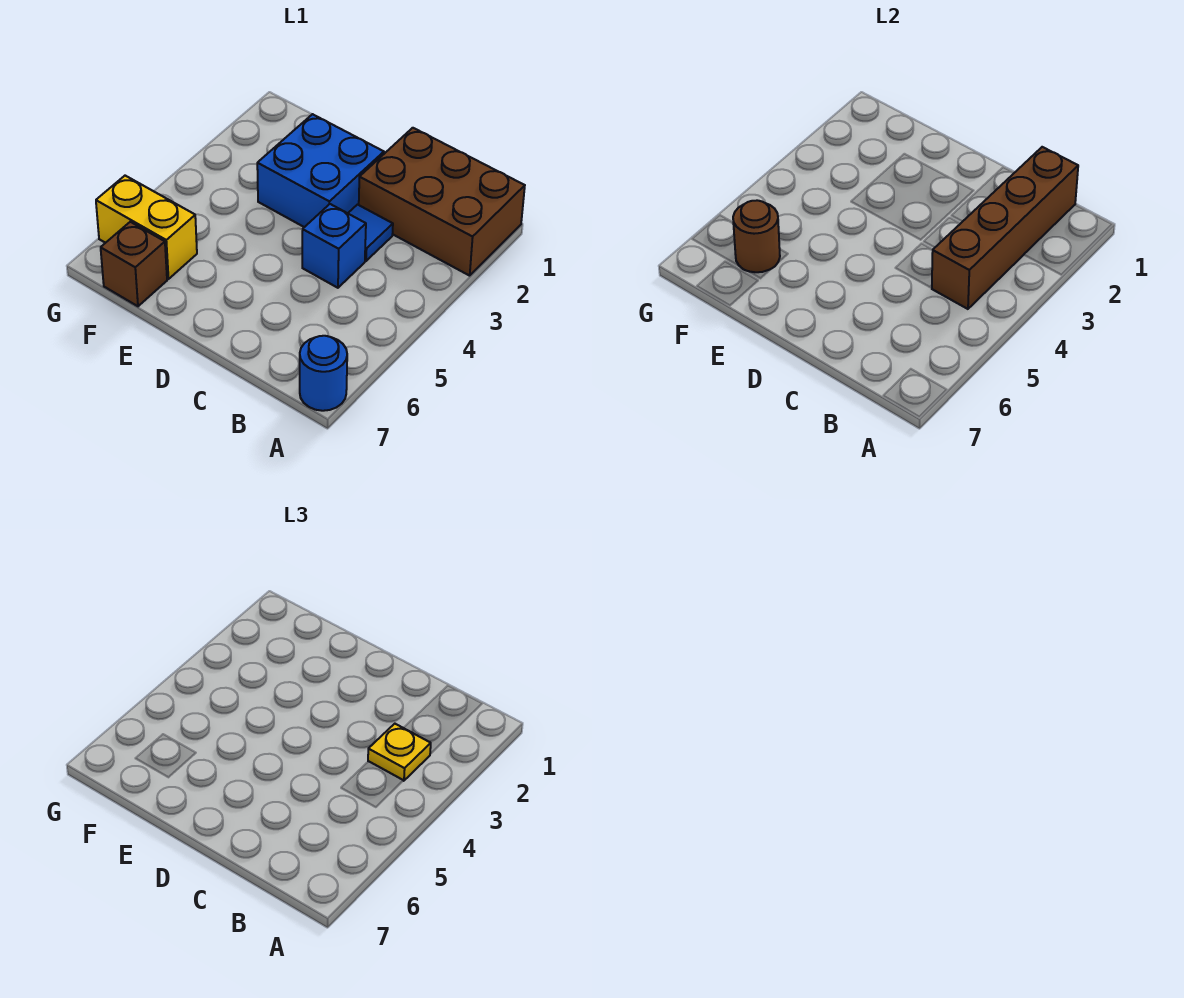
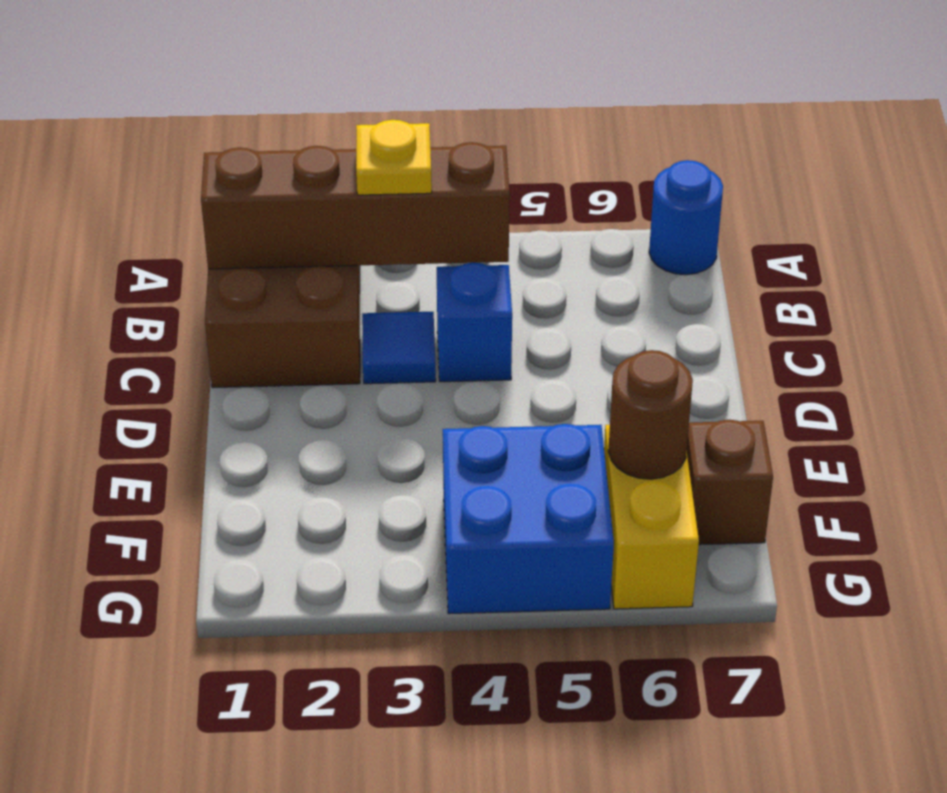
blue brick D2:E3 level 1 -> blue brick F4:G5 level 1

